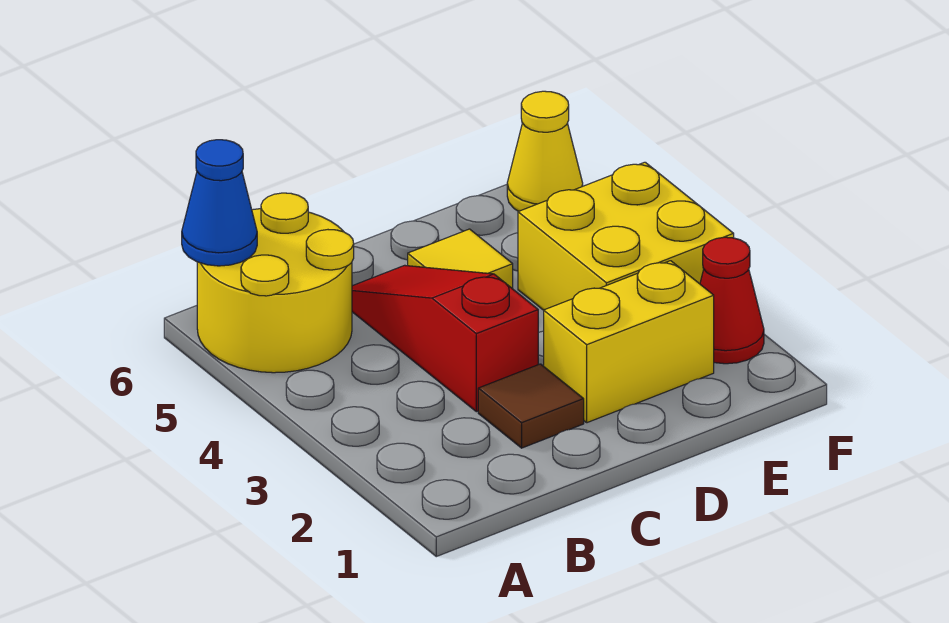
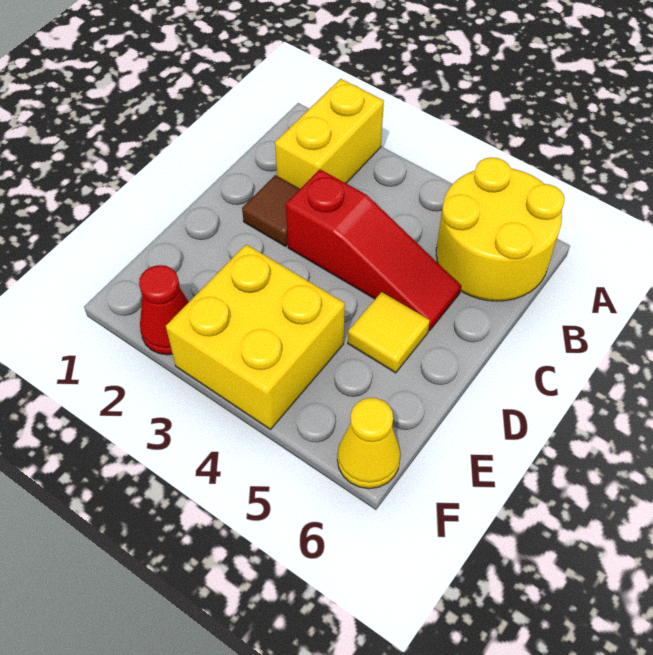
blue cone A6 level 2 -> none
yellow brick D2:E2 level 1 -> yellow brick A2:B2 level 1

